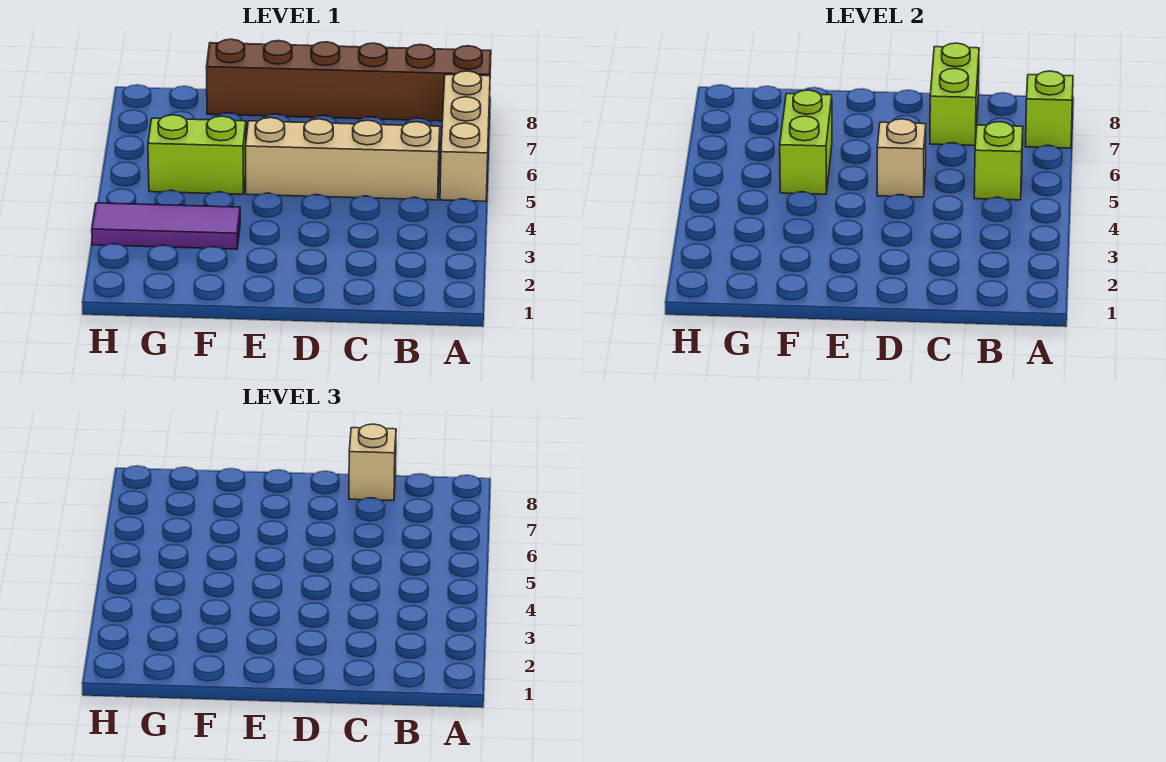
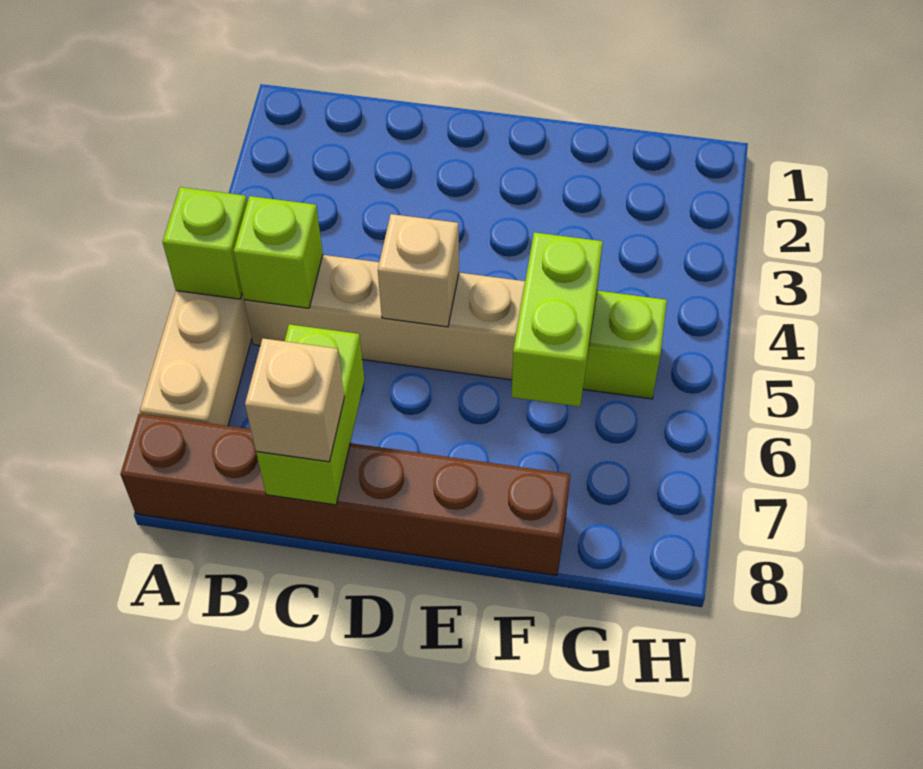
lime brick A7 level 2 -> lime brick A5 level 2
purple tile F3:H3 level 1 -> none

